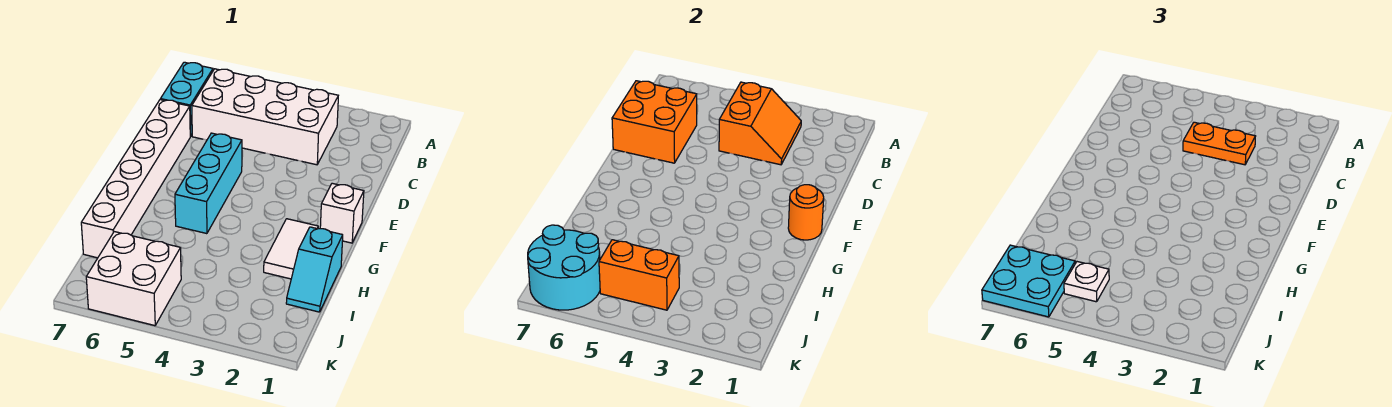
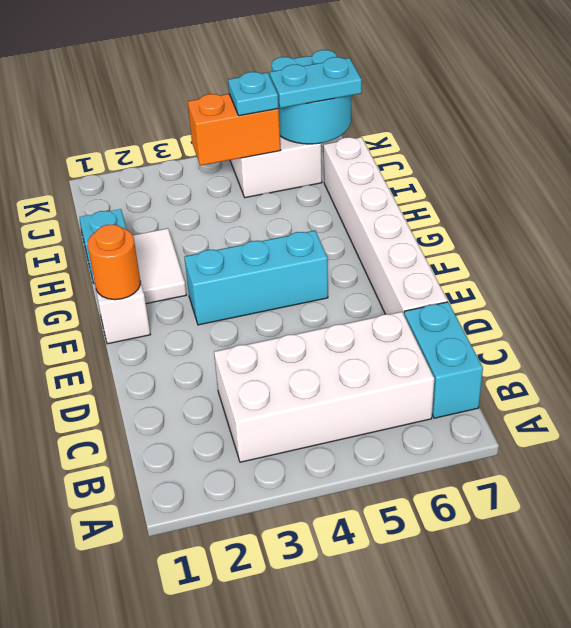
orange slope B3:C4 level 2 top 4 -> none
orange plate C3:C4 level 3 -> none
orange brick C6:D7 level 2 -> none
cyan brick E5:G5 level 1 -> cyan brick F3:F5 level 1
white plate J5 level 3 -> cyan plate J5 level 3
cyan plate J6:K7 level 3 -> cyan plate J6:J7 level 3

